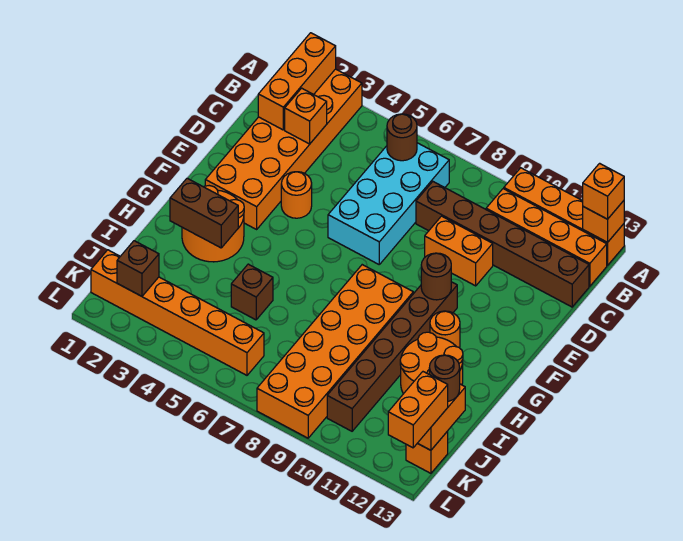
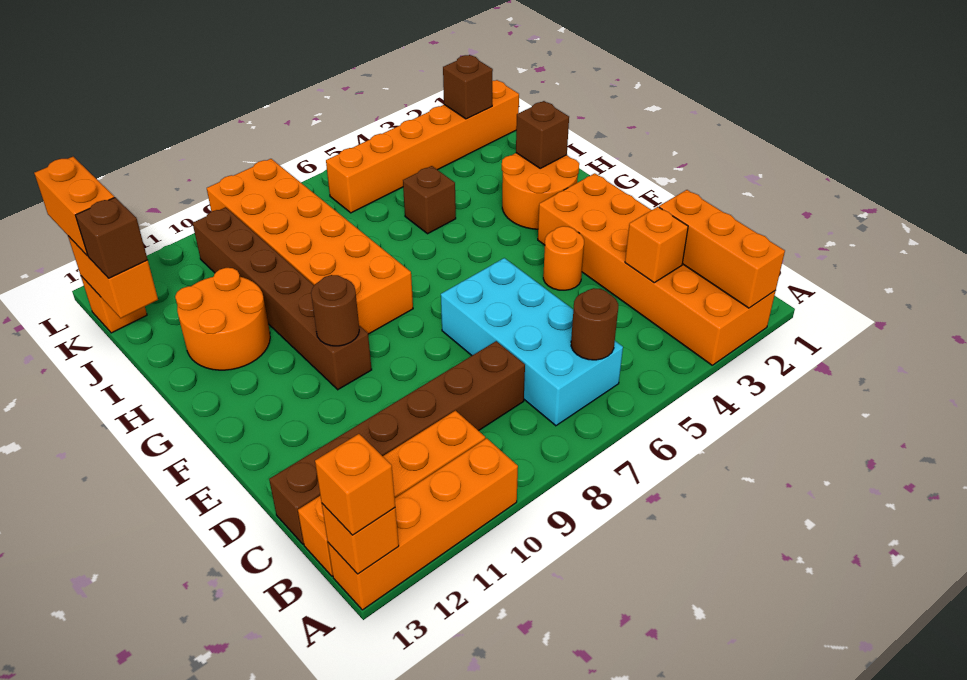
orange brick D9:D10 level 1 -> none
orange round brick G11 level 1 -> none
brown brick H2:H3 level 2 -> brown brick H2 level 2
brown round brick J13 level 3 -> brown brick J13 level 3

